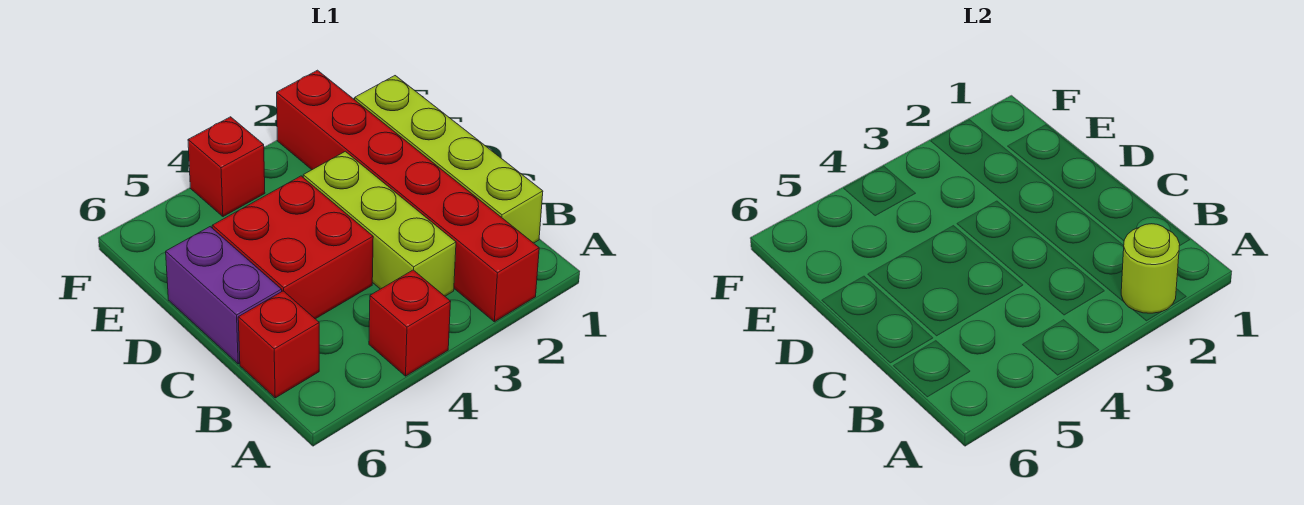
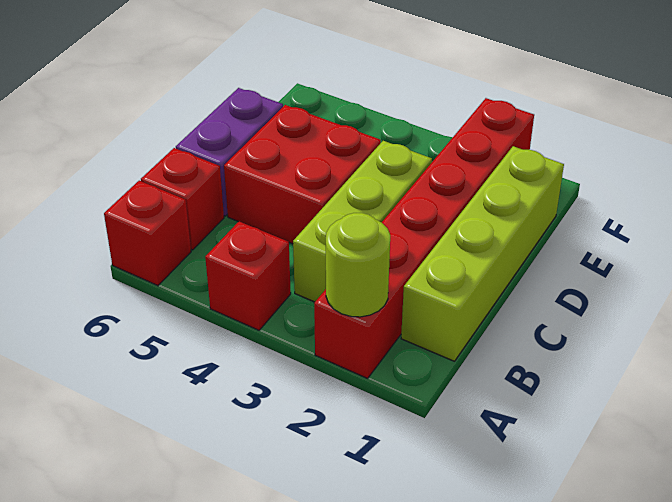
red brick F4 level 1 -> red brick A6 level 1

